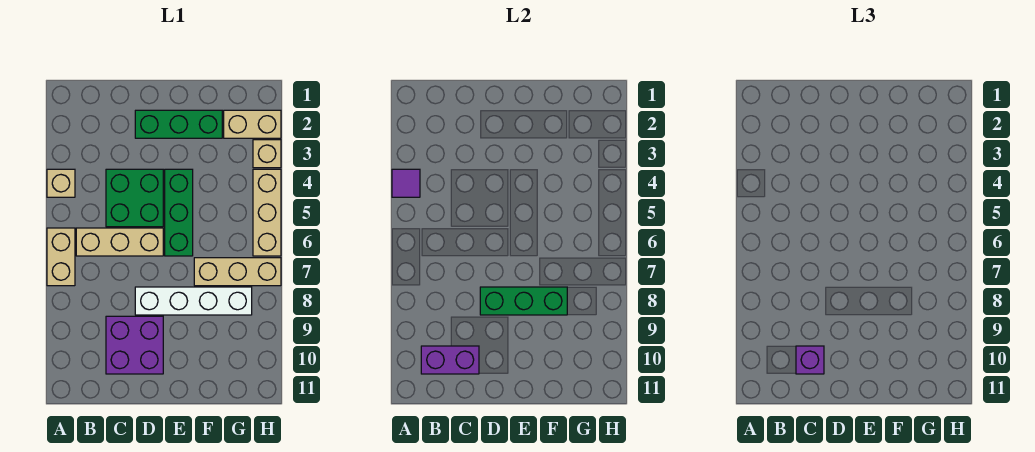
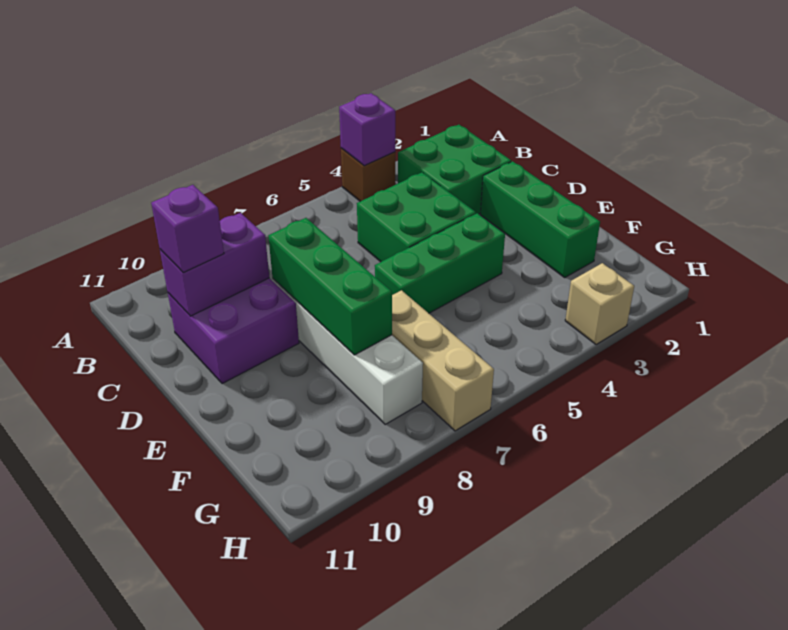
tan brick A4 level 1 -> brown brick A4 level 1
purple tile A4 level 2 -> purple brick A4 level 2
tan brick A6:A7 level 1 -> none
none -> green brick B2:C3 level 1
tan brick B6:D6 level 1 -> none
purple brick B10:C10 level 2 -> purple brick C9:C10 level 2
tan brick G2:H2 level 1 -> none
tan brick H4:H6 level 1 -> none

